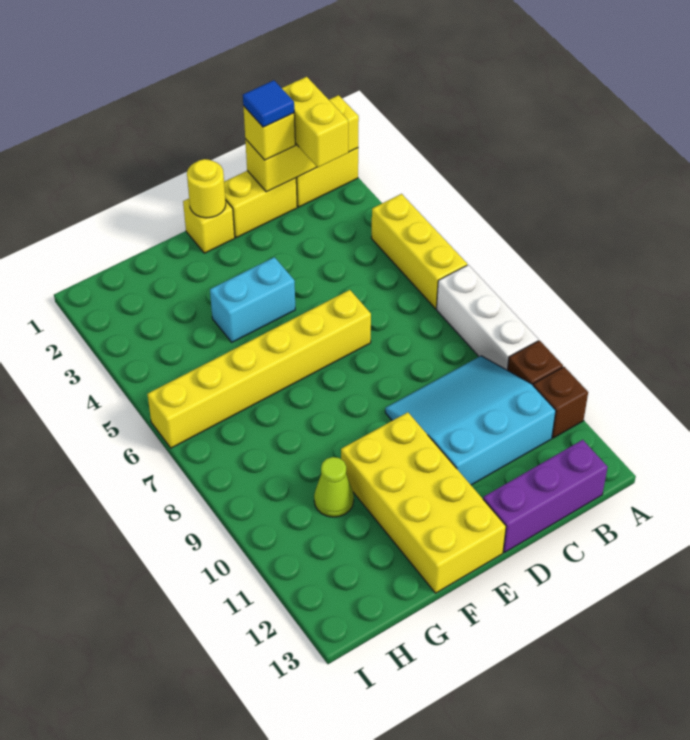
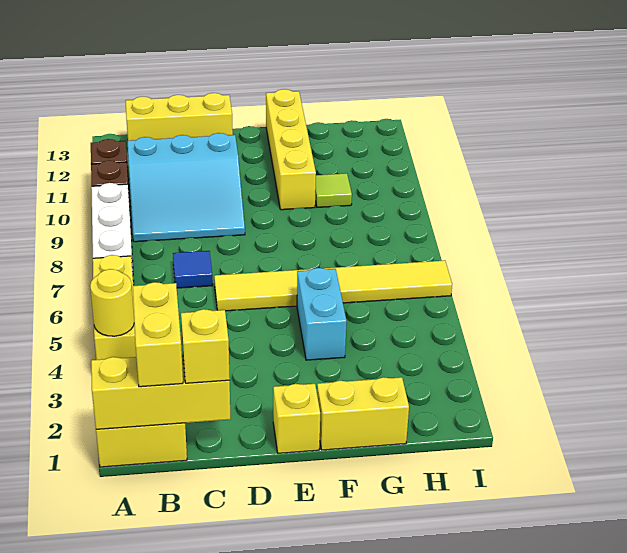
purple brick B13:D13 level 1 -> yellow brick B13:D13 level 1
yellow brick C1:D1 level 1 -> yellow brick F1:G1 level 1
blue tile C1 level 4 -> blue tile C7 level 1
yellow brick D6:I6 level 1 -> yellow tile D6:I6 level 1
yellow round brick E1 level 2 -> yellow round brick A4 level 2
cyan brick E4:F4 level 1 -> cyan brick F4:F5 level 1
yellow brick E10:F13 level 1 -> yellow brick F10:F13 level 1
lime cone G10 level 1 -> lime tile G10 level 1

